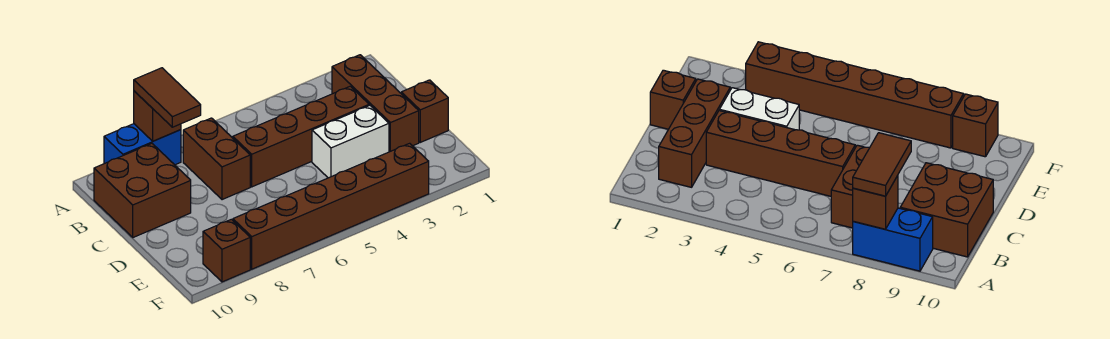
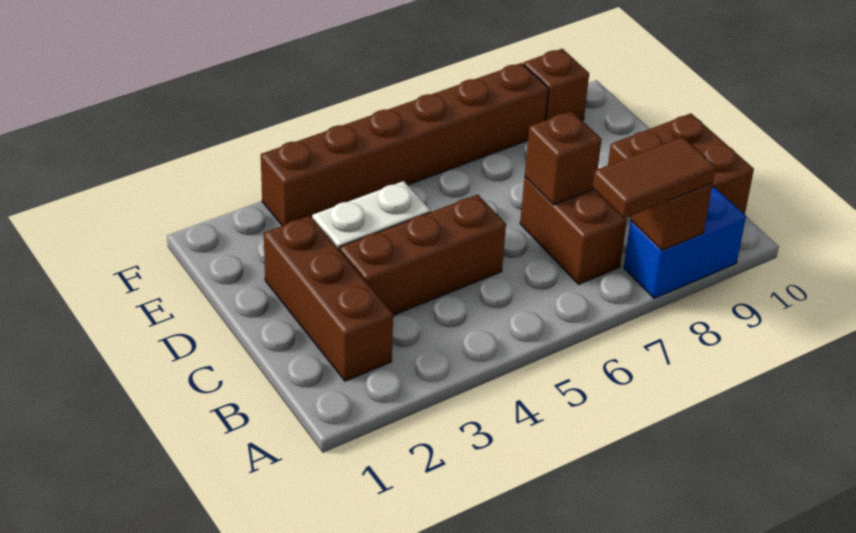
brown tile A8:B8 level 3 -> brown tile A7:A8 level 3
brown brick C3:C6 level 1 -> brown brick C3:C5 level 1
brown brick D1 level 1 -> brown brick C7 level 2

